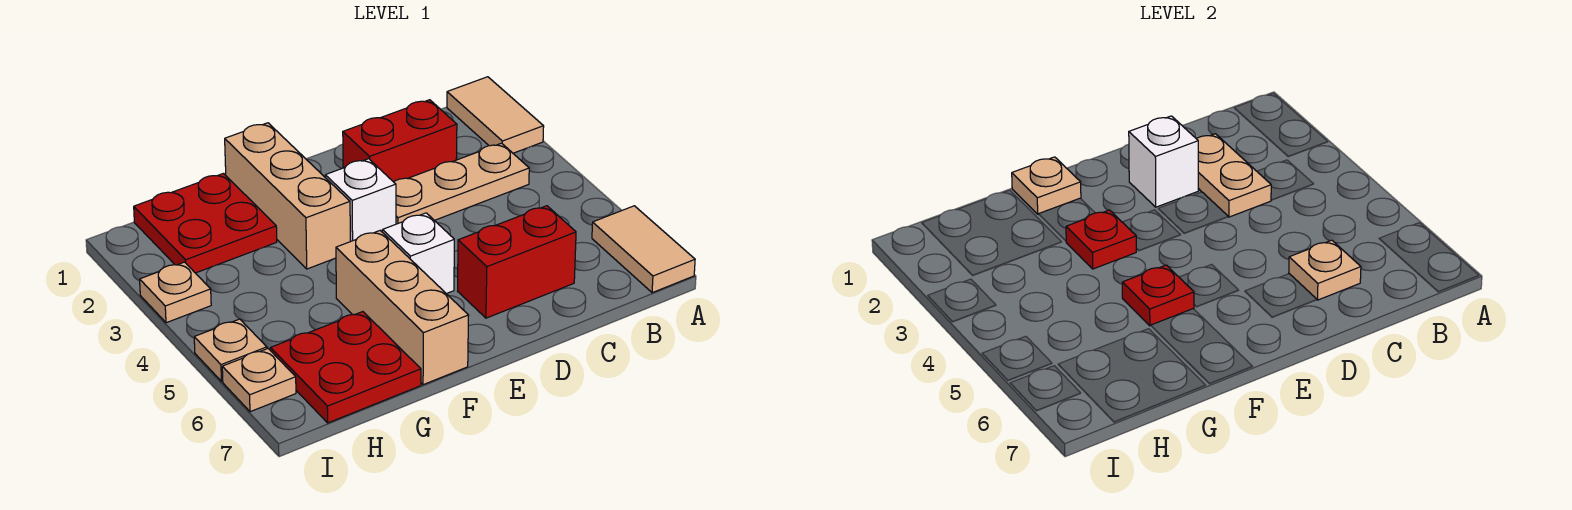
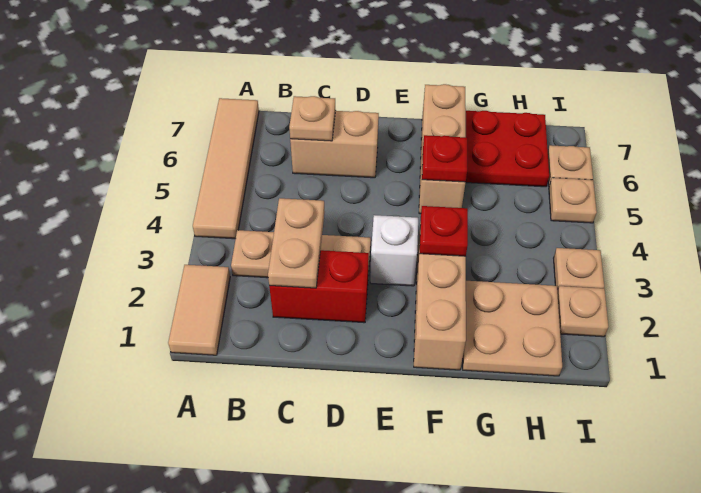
tan tile A6:A7 level 1 -> tan tile A4:A7 level 1
red brick C6:D6 level 1 -> tan brick C6:D6 level 1
white brick D2 level 2 -> none
white brick E5 level 1 -> none
tan plate F1 level 2 -> tan plate I2 level 1
red plate G1:H2 level 1 -> tan plate G1:H2 level 1

